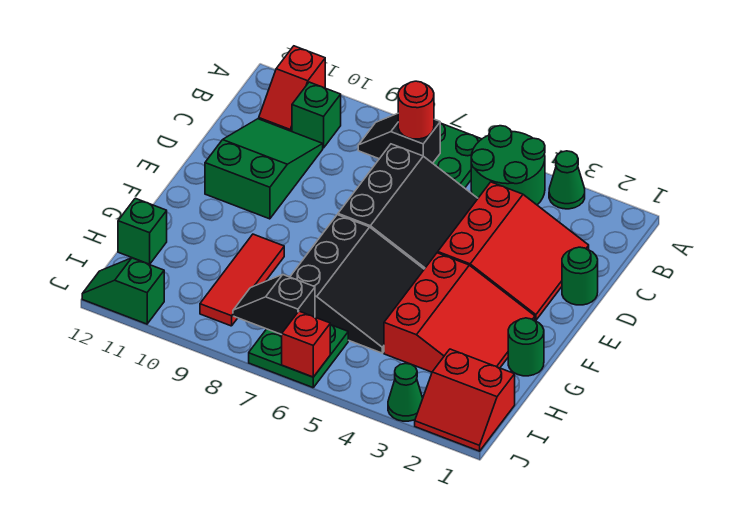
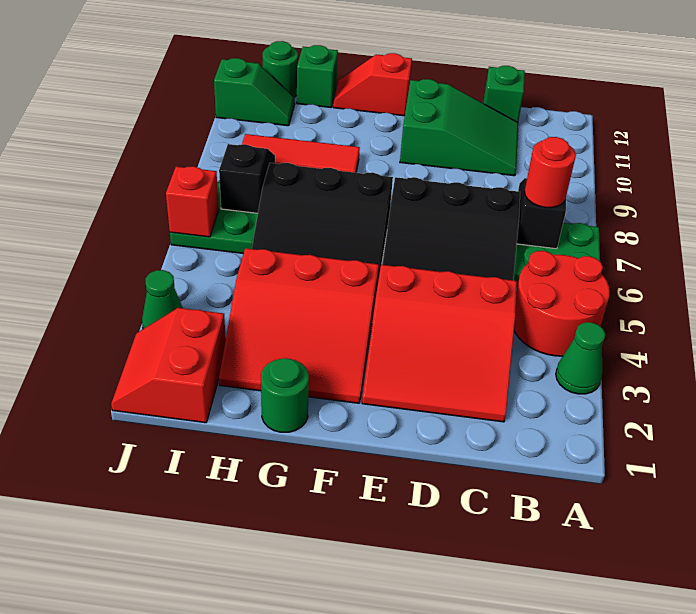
green round brick A4:B5 level 1 -> red round brick A4:B5 level 1
red slope A11:B11 level 1 top A -> red slope F12:G12 level 1 top F
green brick B10 level 1 -> green brick C12 level 1
green round brick D1 level 1 -> green round brick I12 level 1
green slope J11:J12 level 1 top 11 -> green slope I11:J11 level 1 top J

